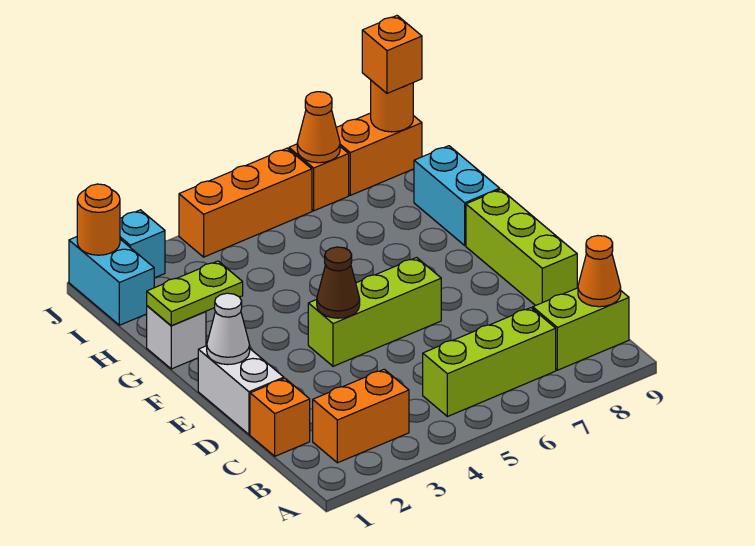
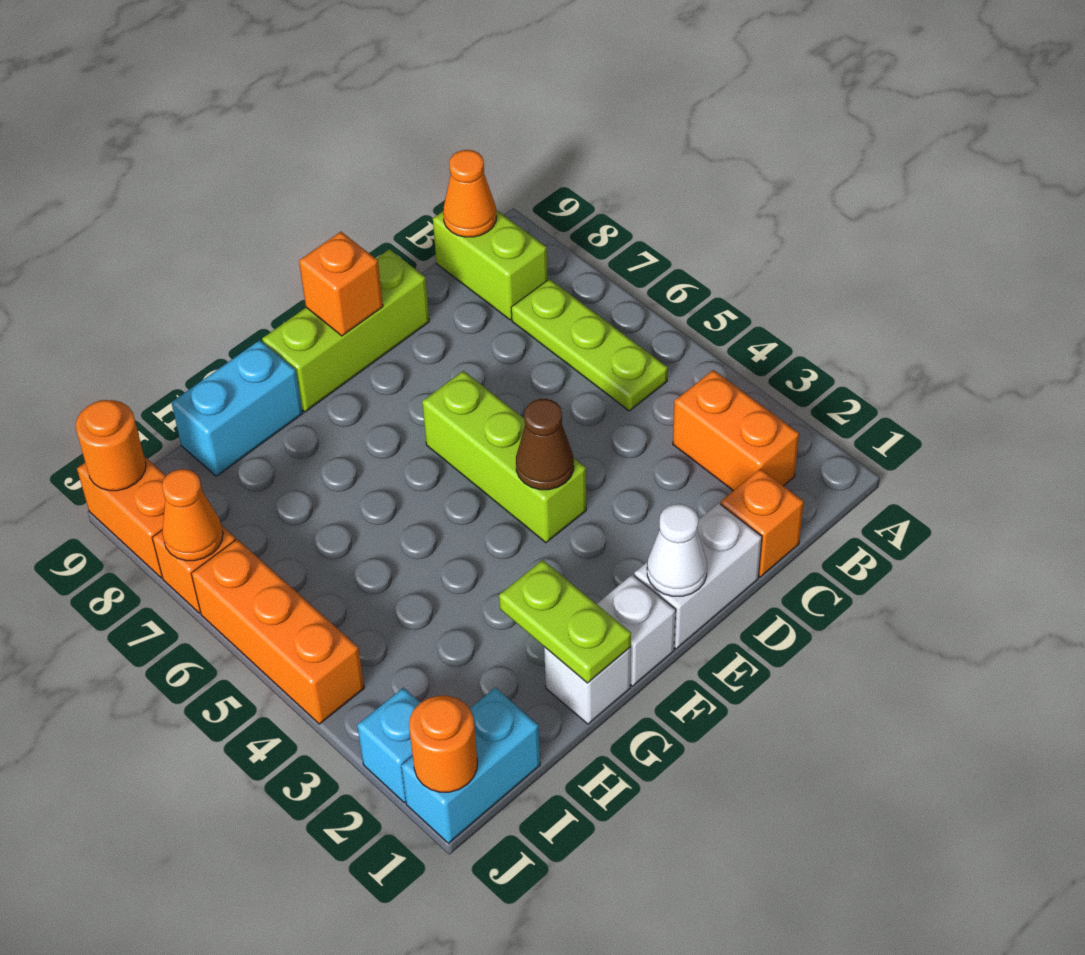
lime brick B5:B7 level 1 -> lime plate B5:B7 level 1
none -> white brick F1 level 1
orange brick J9 level 3 -> orange brick E9 level 2

